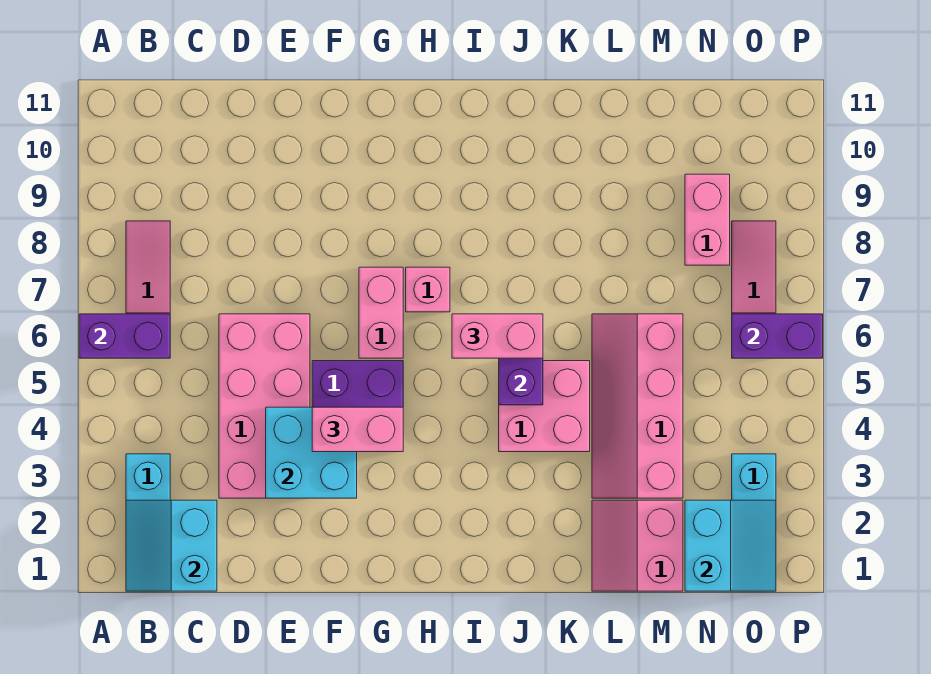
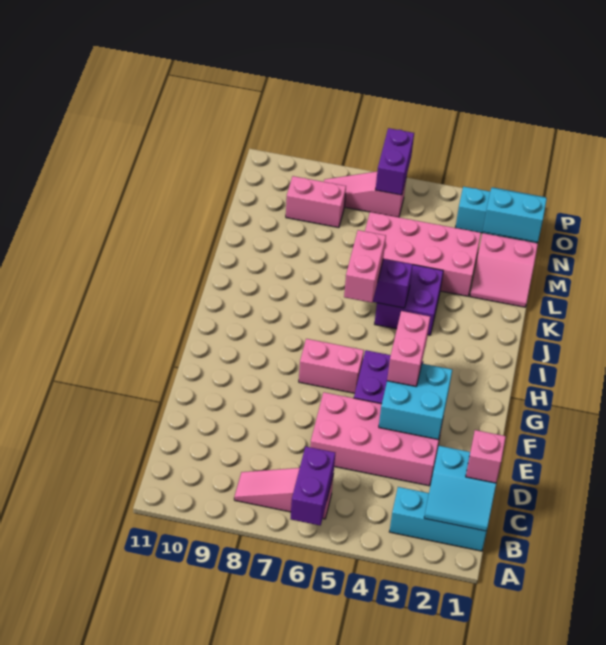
pink brick H7 level 1 -> pink brick C1 level 3
pink brick J4:K5 level 1 -> purple brick J4:K5 level 1
pink slope L3:M6 level 1 top M -> pink brick L3:M6 level 1

